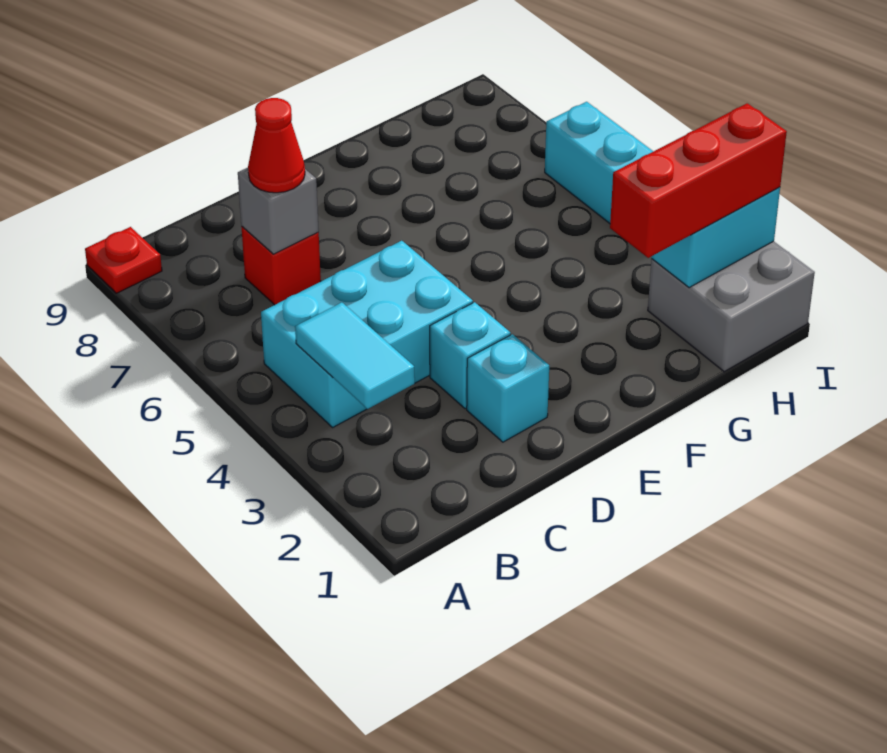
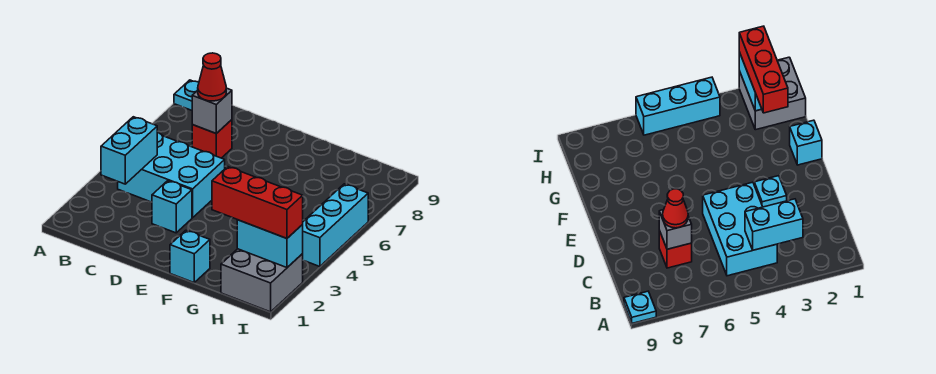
red plate A9 level 1 -> cyan plate A9 level 1
cyan tile B3:B4 level 2 -> cyan brick B3:B4 level 2
cyan brick D2 level 1 -> cyan brick F1 level 1

